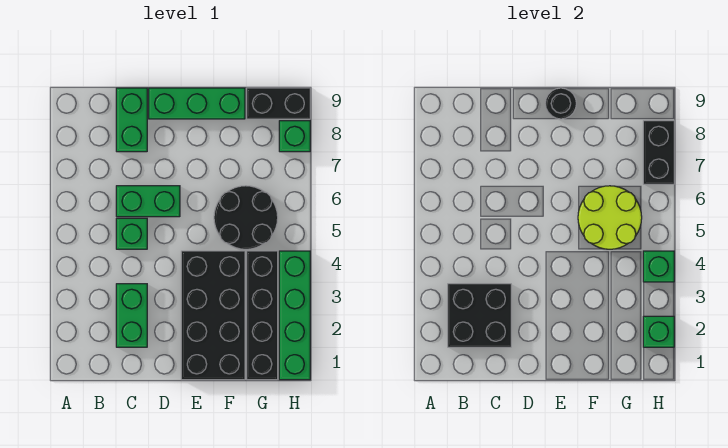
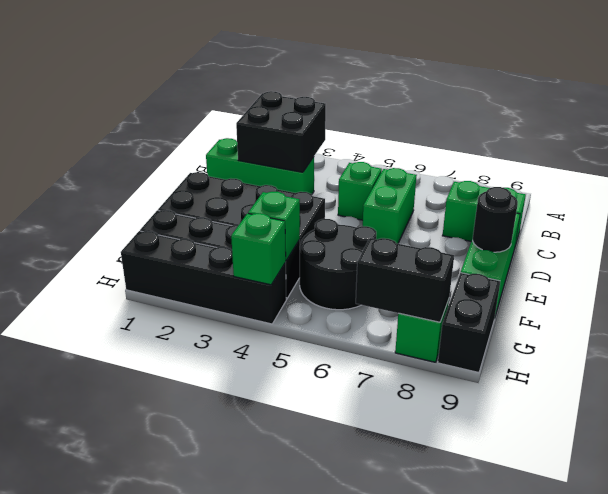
green brick C2:C3 level 1 -> green brick C1:C3 level 1
lime round brick F5:G6 level 2 -> none
green brick H1:H4 level 1 -> black brick H1:H4 level 1
green brick H2 level 2 -> green brick G4 level 2

